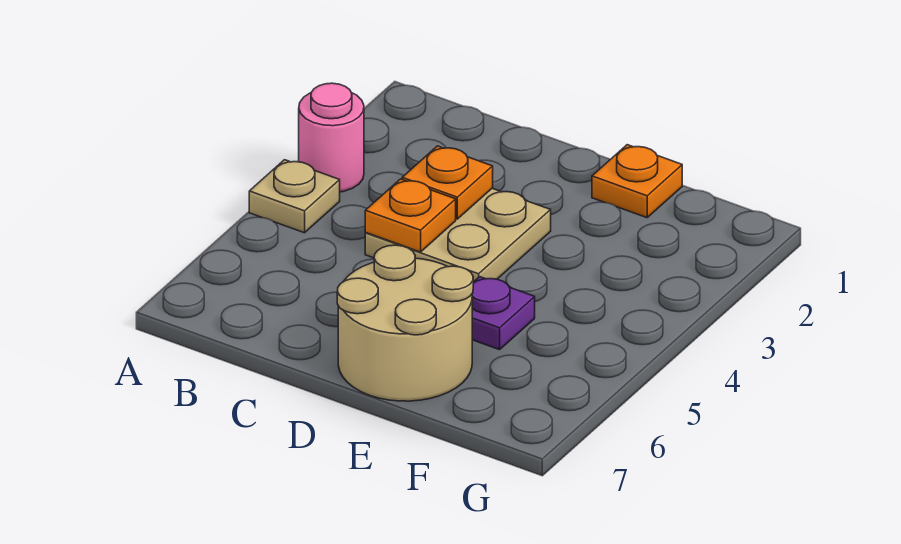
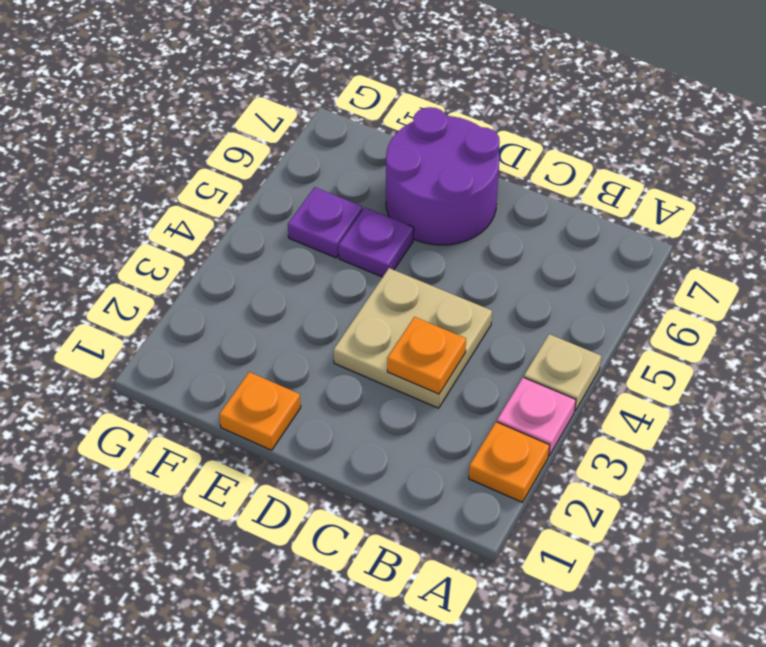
pink round brick A3 level 1 -> pink plate A3 level 1
orange plate C4 level 2 -> orange plate A2 level 1
tan round brick D6:E7 level 1 -> purple round brick D6:E7 level 1
none -> purple plate F5 level 1

